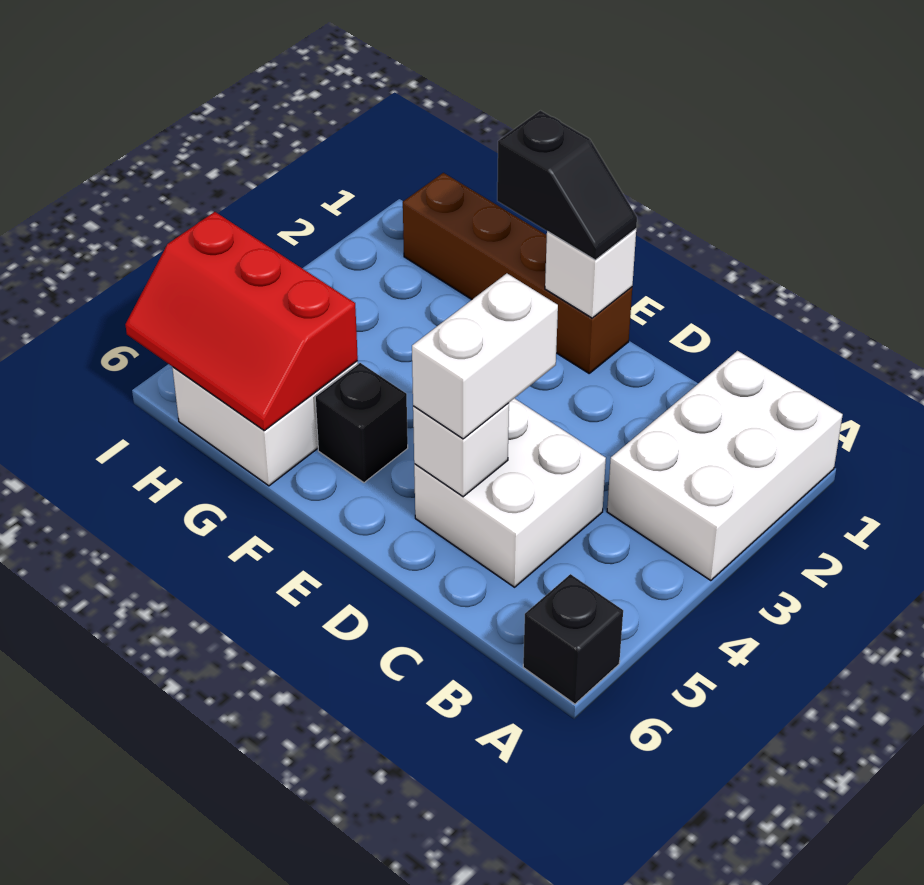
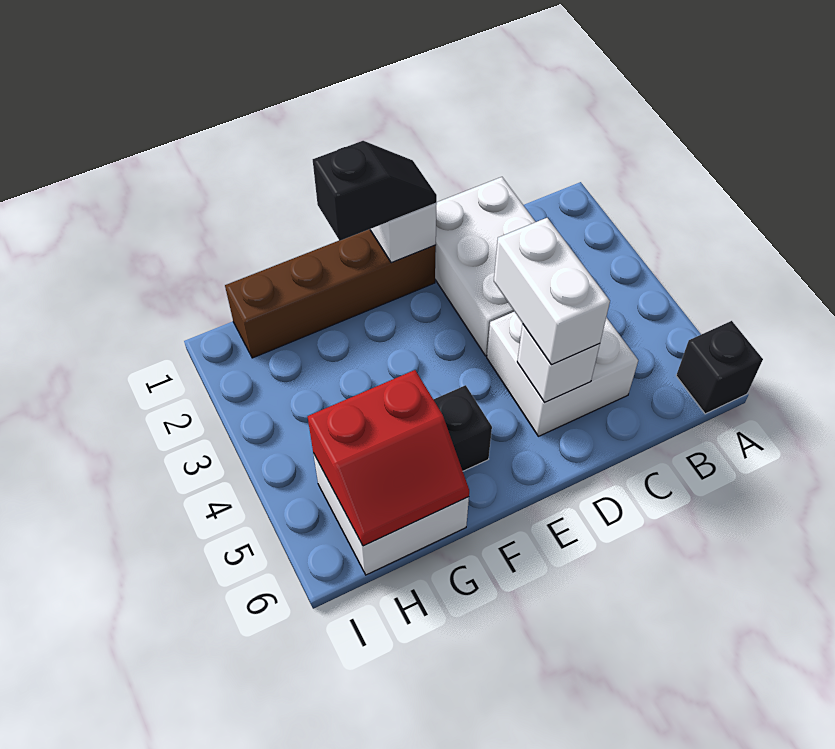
white brick A1:B3 level 1 -> white brick C1:D3 level 1
red slope G5:I6 level 2 top 5 -> red slope G5:H6 level 2 top 5

